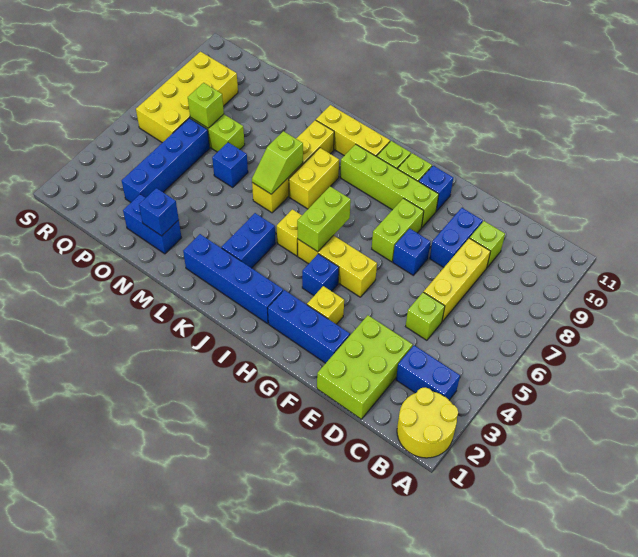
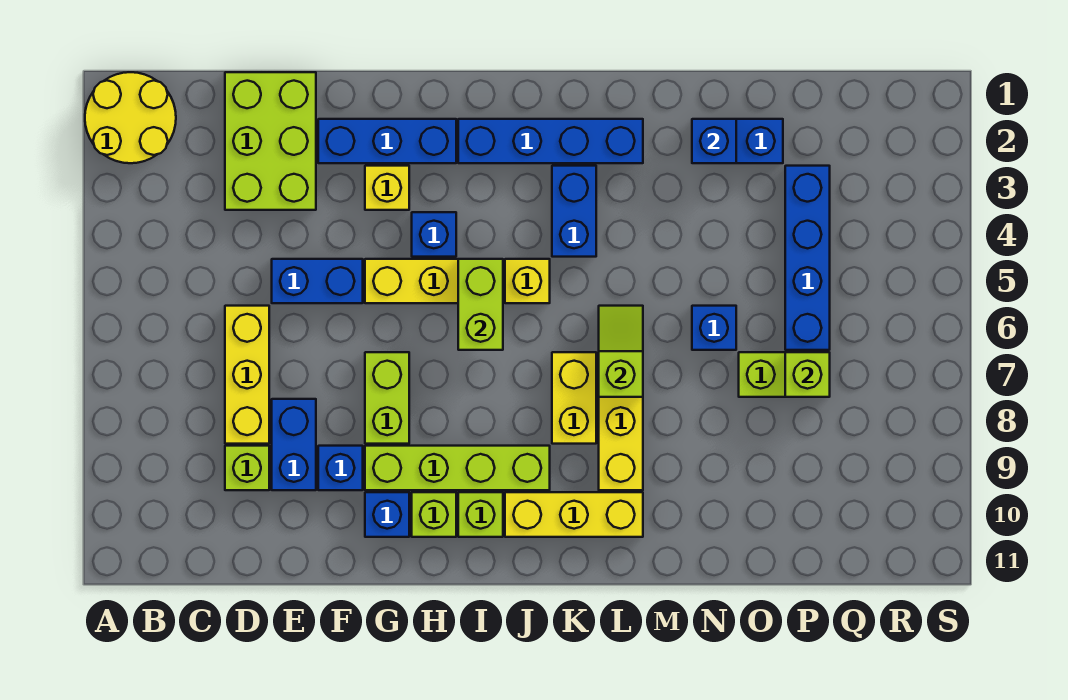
blue brick B3:C3 level 1 -> blue brick E5:F5 level 1
lime brick D5 level 1 -> none
blue brick F7 level 1 -> blue brick F9 level 1
yellow brick Q6:R9 level 1 -> none

